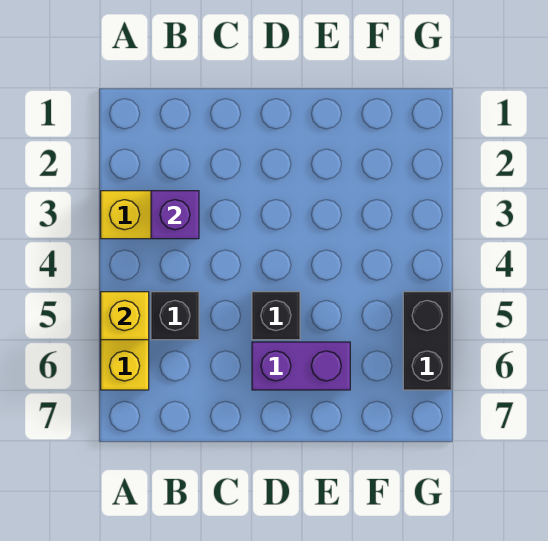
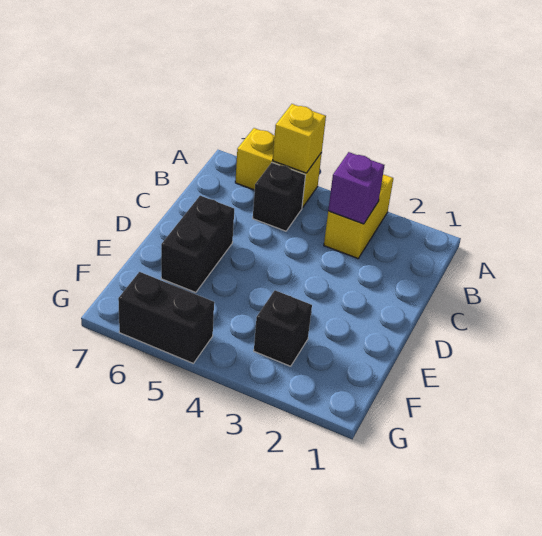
black brick D5 level 1 -> black brick F3 level 1
purple brick D6:E6 level 1 -> black brick D6:E6 level 1

